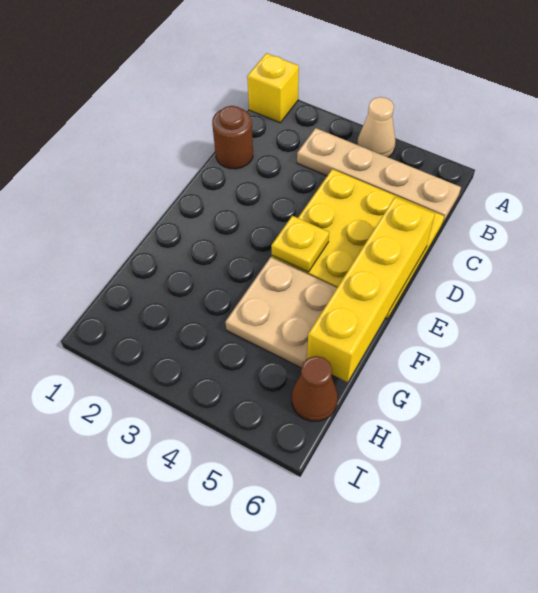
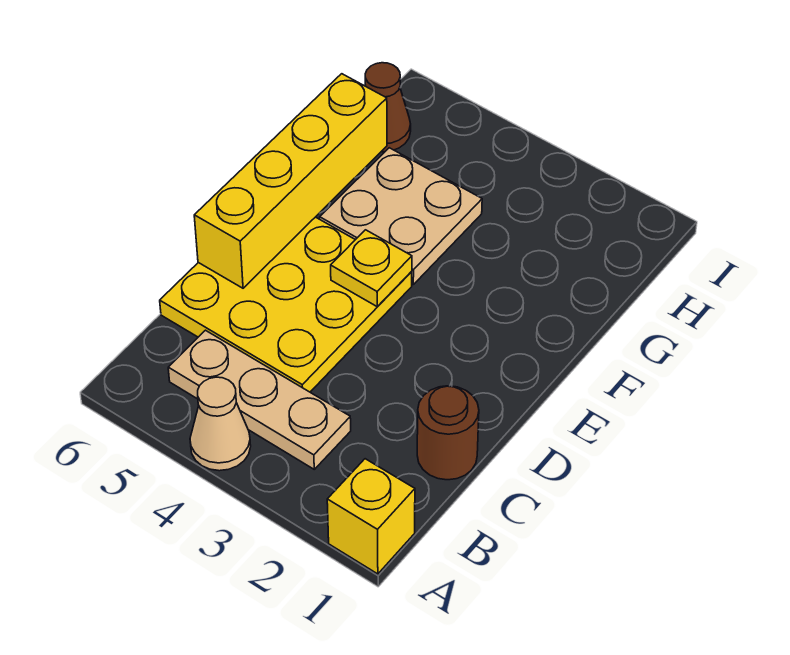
tan plate B3:B6 level 1 -> tan plate B3:B5 level 1

